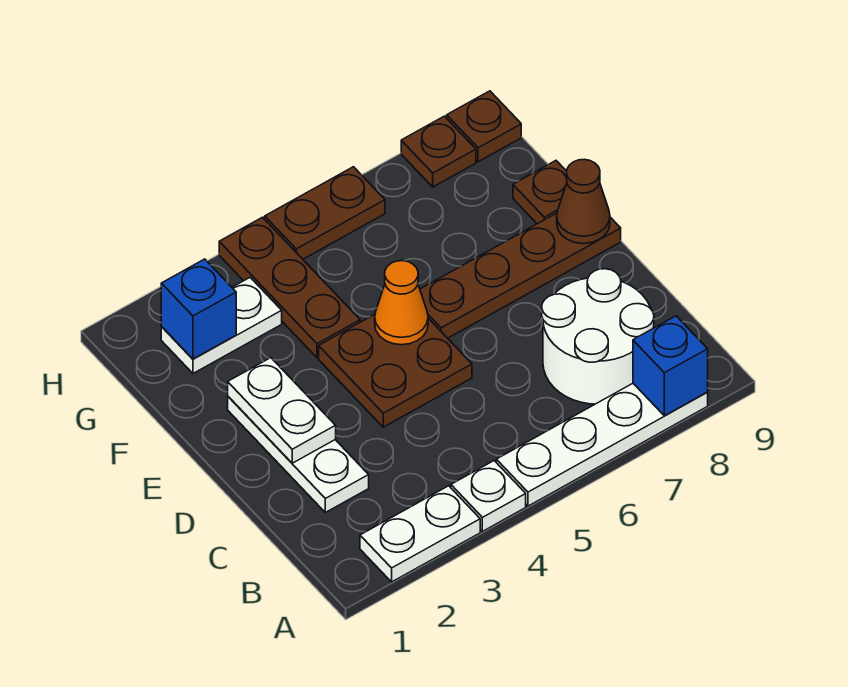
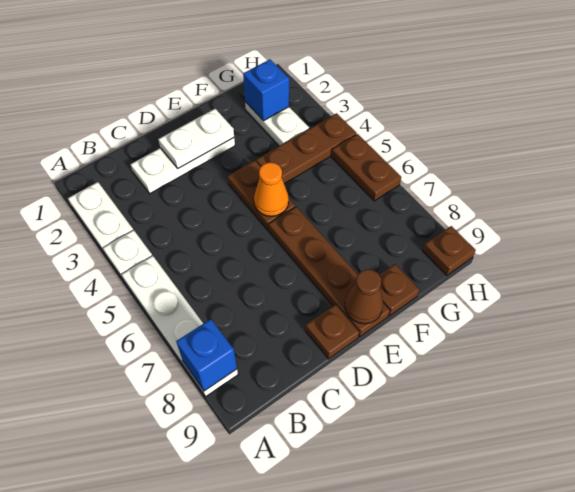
white round brick B7:C8 level 1 -> none
brown plate D4:E5 level 1 -> brown plate E4:E5 level 1
brown plate H8 level 1 -> brown plate D9 level 1

